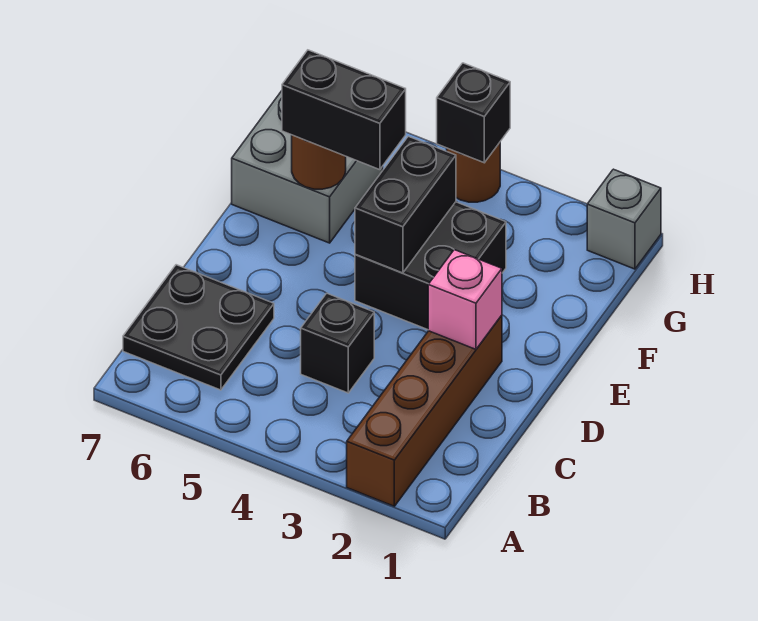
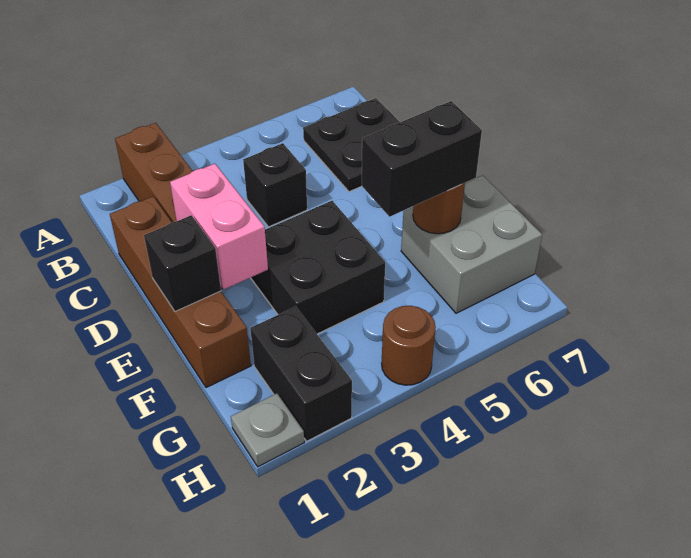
none -> brown brick C1:F1 level 1
pink brick D2 level 2 -> pink brick D2:E2 level 2
black brick E4:F4 level 2 -> black brick G2:H2 level 1
grey brick H1 level 1 -> grey plate H1 level 1
black brick H4 level 2 -> black brick E1 level 2

